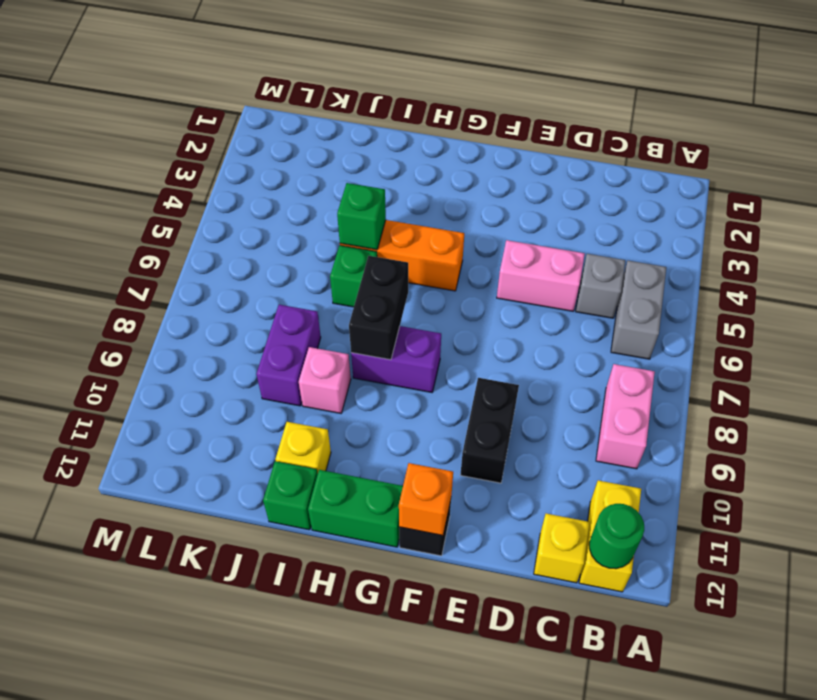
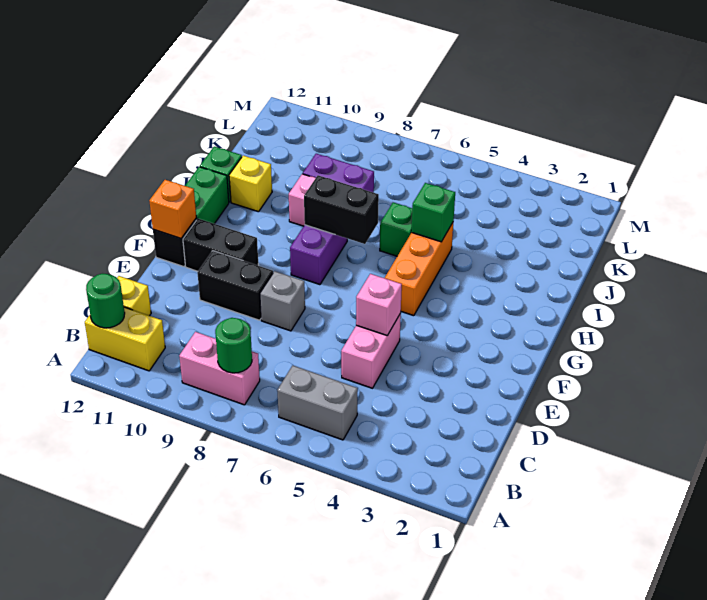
none -> green round brick B8 level 2
grey brick C5 level 1 -> grey brick E8 level 1
none -> pink brick E5 level 2
none -> black brick F10:F11 level 1

